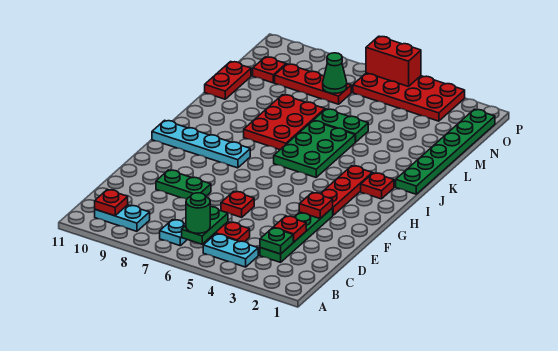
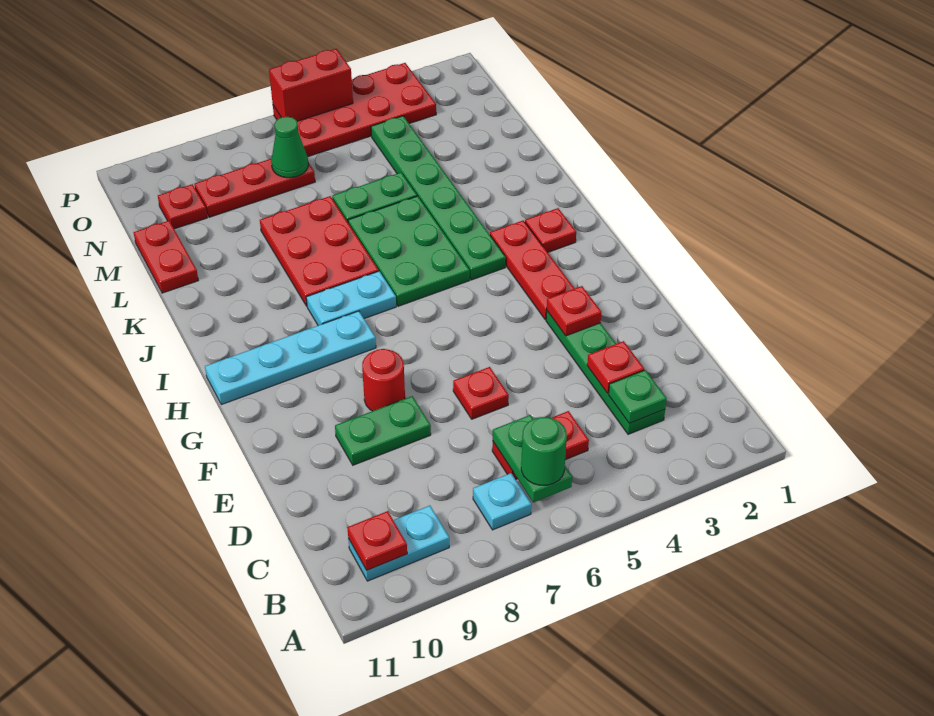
cyan plate B4:B5 level 1 -> cyan plate I7:I8 level 1
none -> red round brick F8 level 1
green plate J1:O1 level 1 -> green plate I4:N4 level 1

